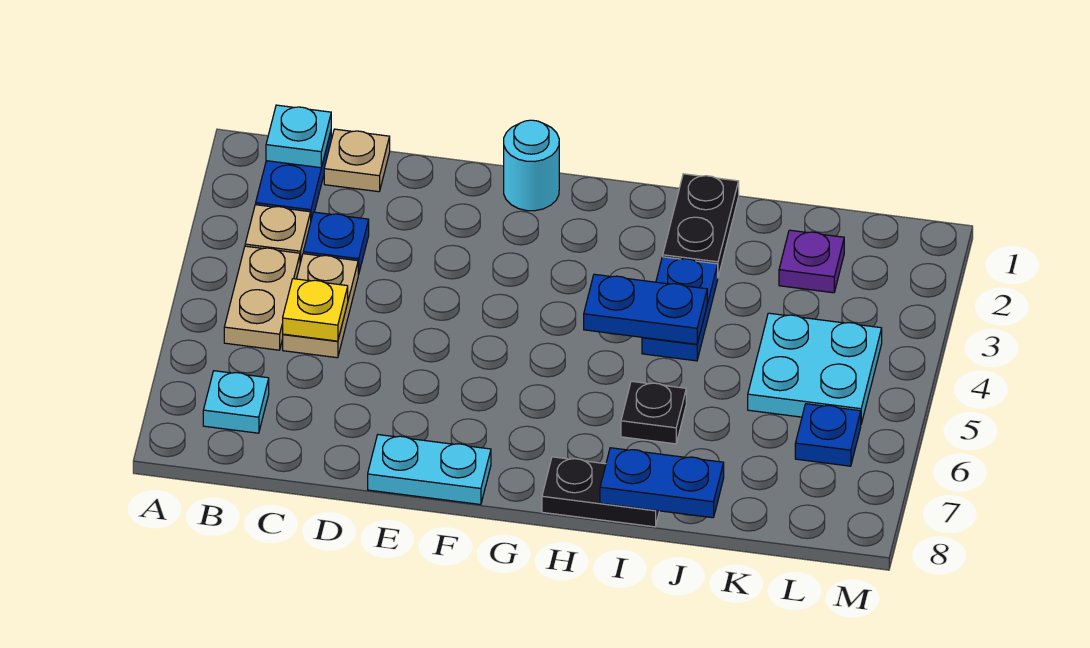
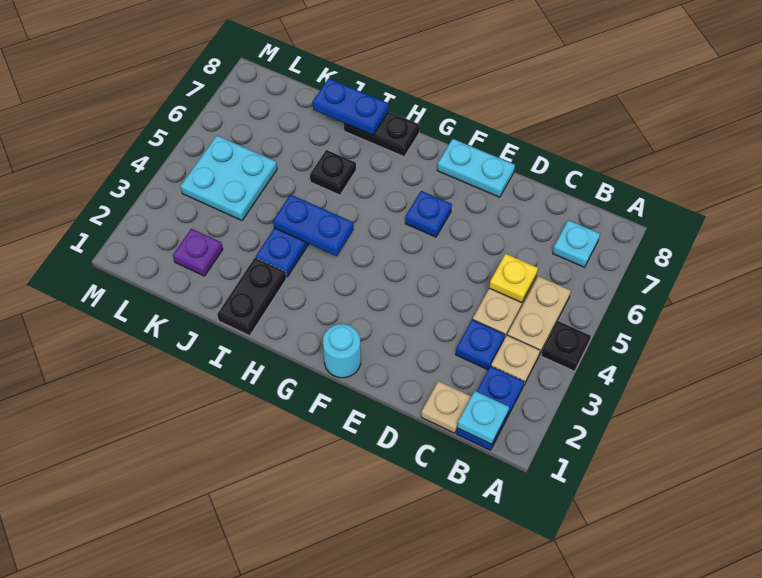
none -> black plate A4 level 1
blue plate L6 level 1 -> blue plate F6 level 1

